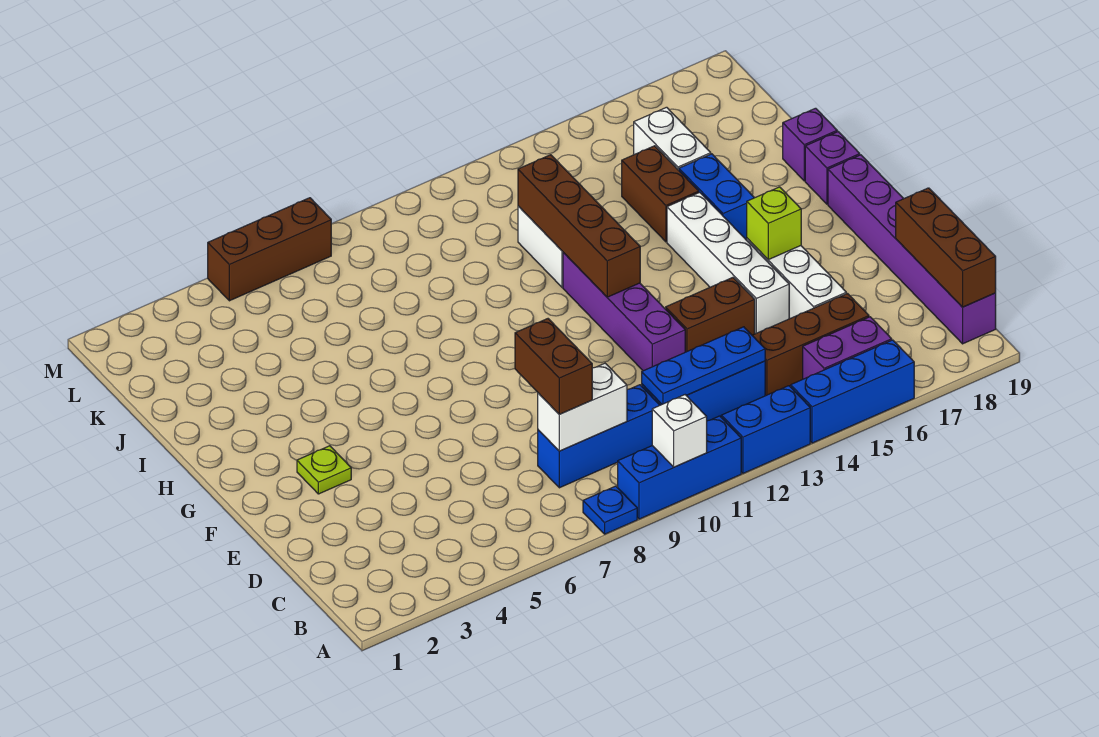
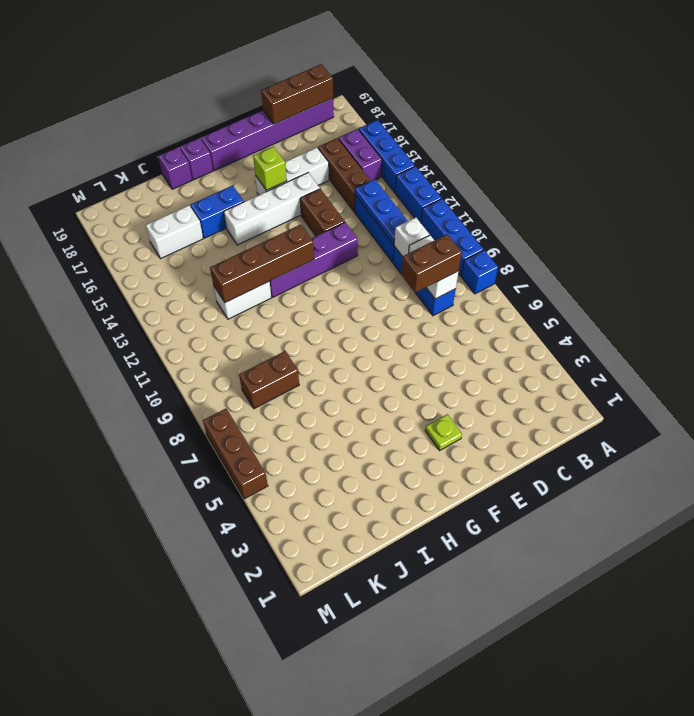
blue plate A8 level 1 -> blue brick A8 level 1
white brick A10 level 2 -> white brick C10 level 2
brown brick I15:J15 level 1 -> brown brick J8:K8 level 1

